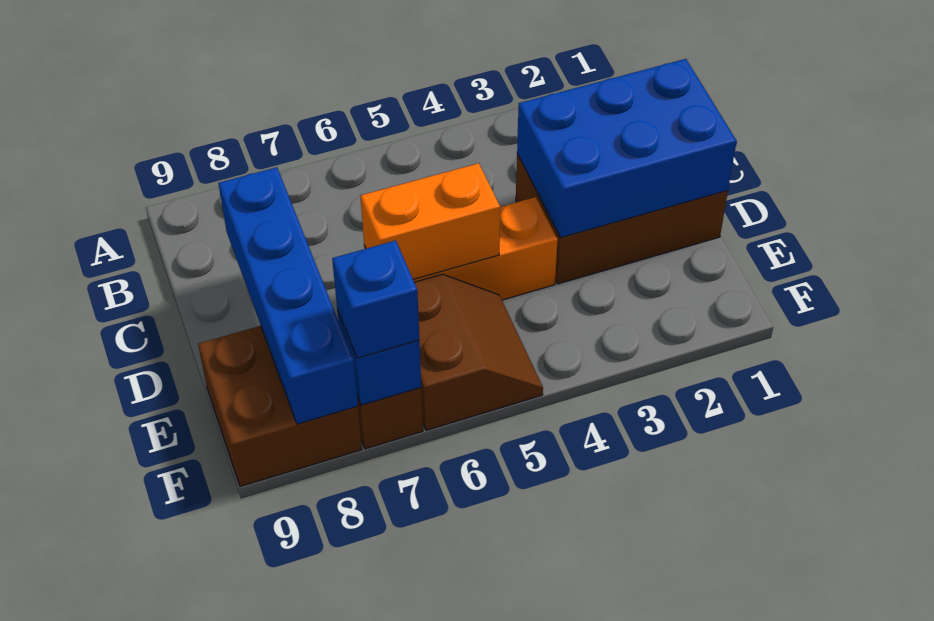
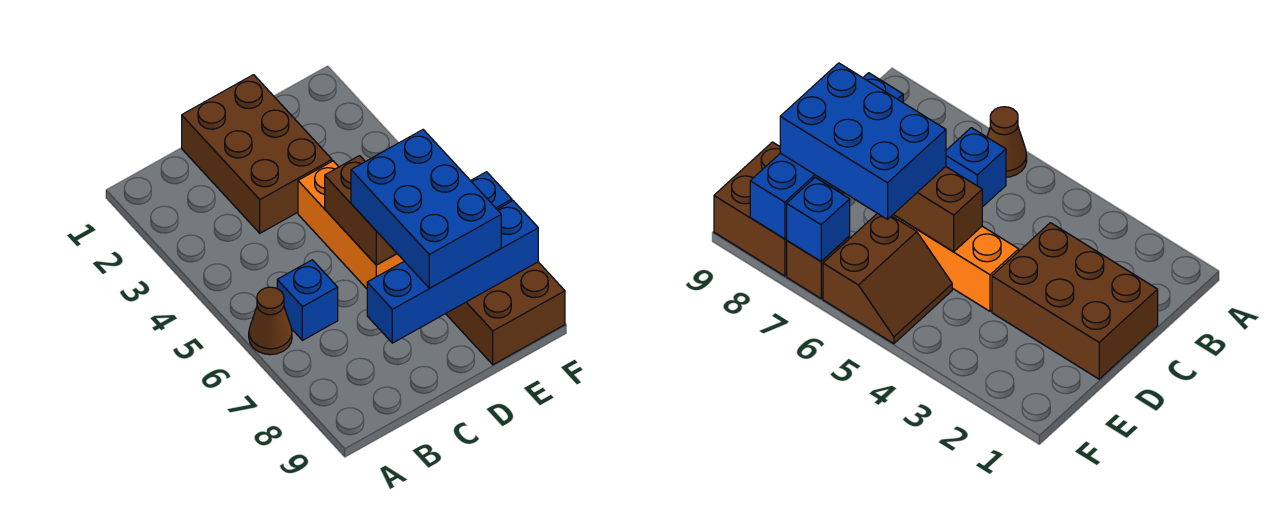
none -> brown cone A6 level 1
blue brick C1:D3 level 2 -> blue brick D6:E8 level 3
orange brick D5:D6 level 2 -> brown brick D5:D6 level 2
blue brick F7 level 3 -> blue brick B6 level 1

